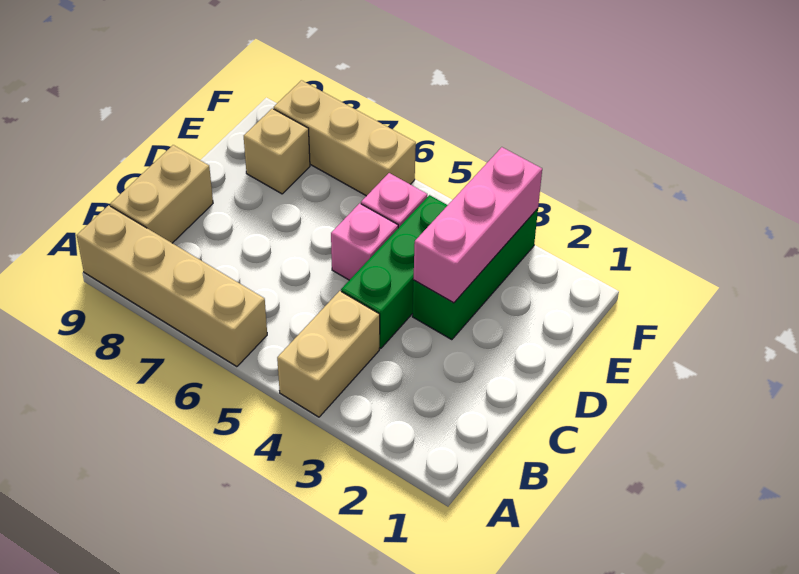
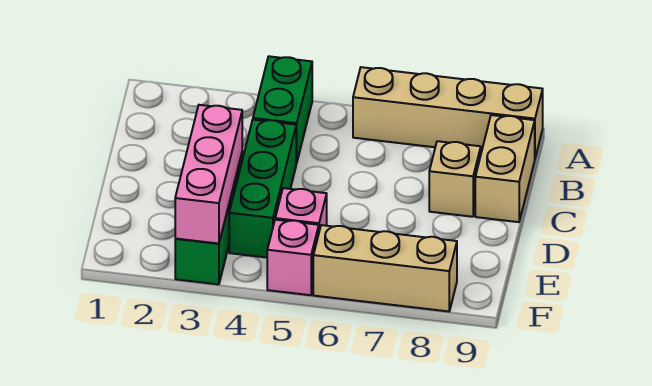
tan brick A4:B4 level 1 -> green brick A4:B4 level 1
pink brick D5 level 1 -> pink brick F5 level 1
tan brick E8 level 1 -> tan brick C8 level 1

